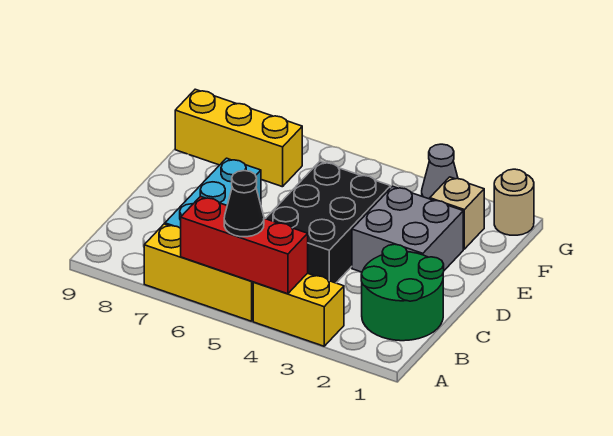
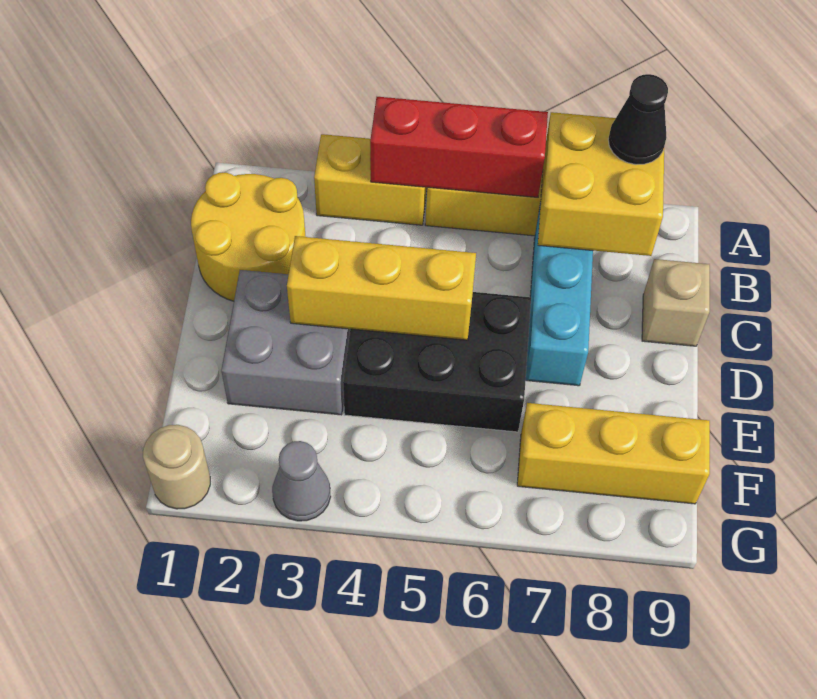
black cone A5 level 3 -> black cone A8 level 3
none -> yellow brick A7:B8 level 2
green round brick B1:C2 level 1 -> yellow round brick B1:C2 level 1
black brick C4:E5 level 1 -> black brick D4:E6 level 1
none -> yellow brick D3:D5 level 2
tan brick F2 level 1 -> tan brick C9 level 1

